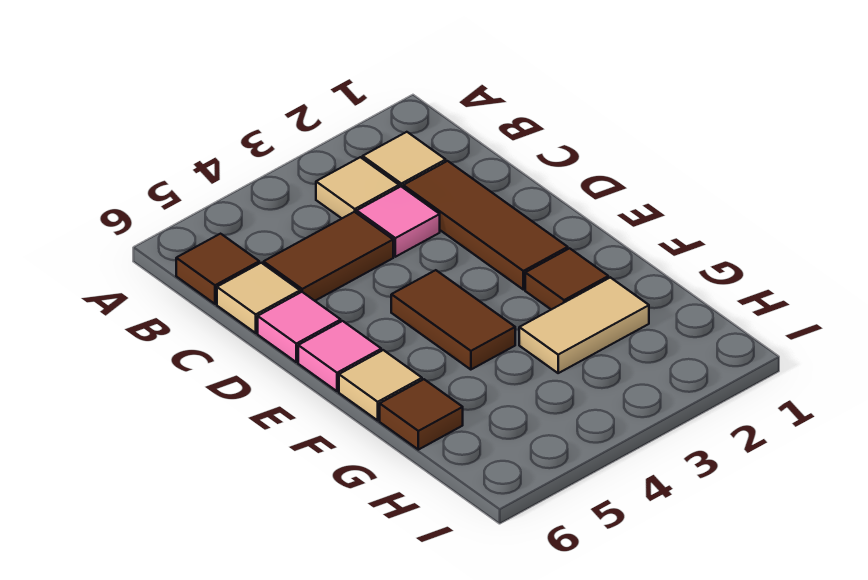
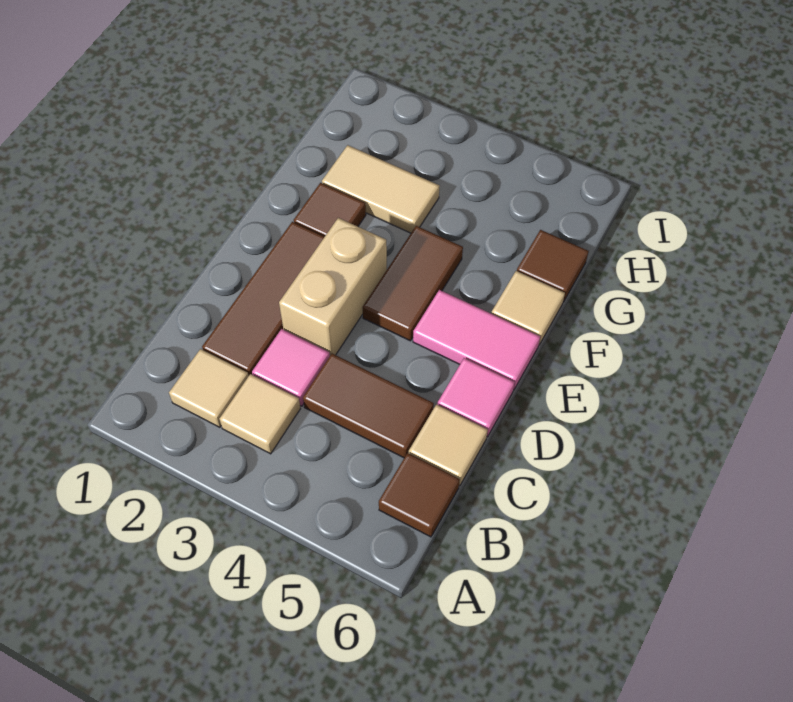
none -> tan brick D3:E3 level 1
pink tile E6 level 1 -> pink tile E5:E6 level 1

